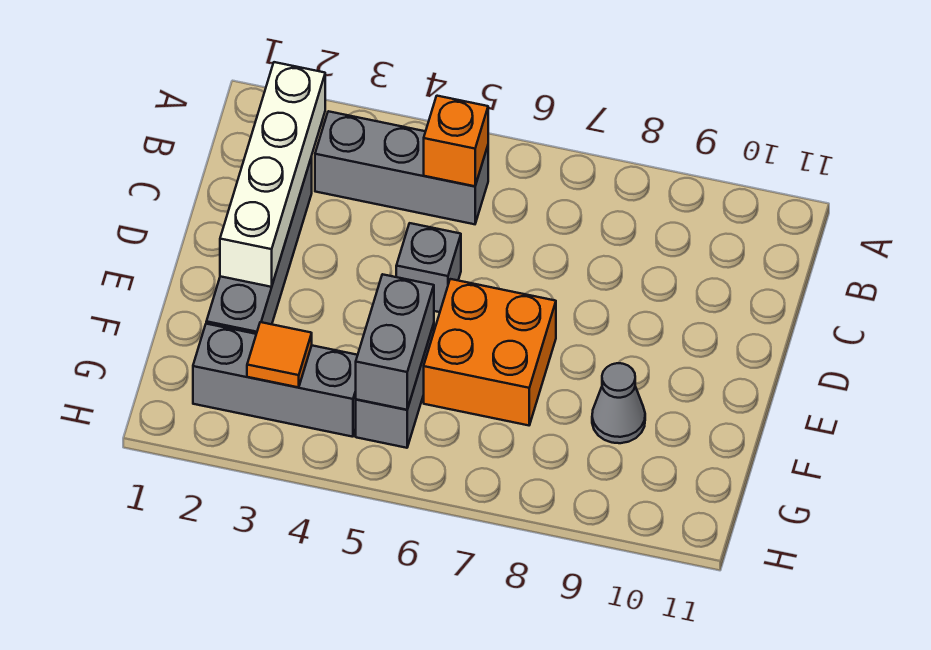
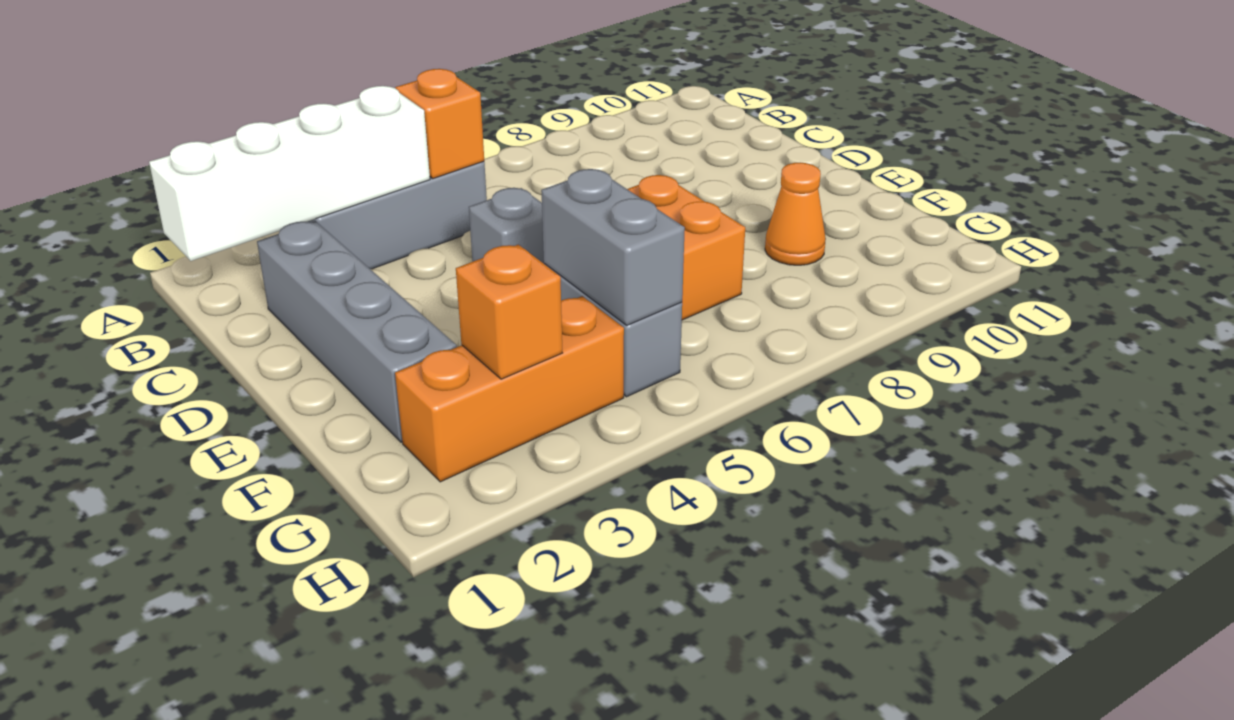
white brick B2:E2 level 2 -> white brick B1:B4 level 2
grey cone F9 level 1 -> orange cone F9 level 1
grey brick G2:G4 level 1 -> orange brick G2:G4 level 1
orange tile G3 level 2 -> orange brick G3 level 2

